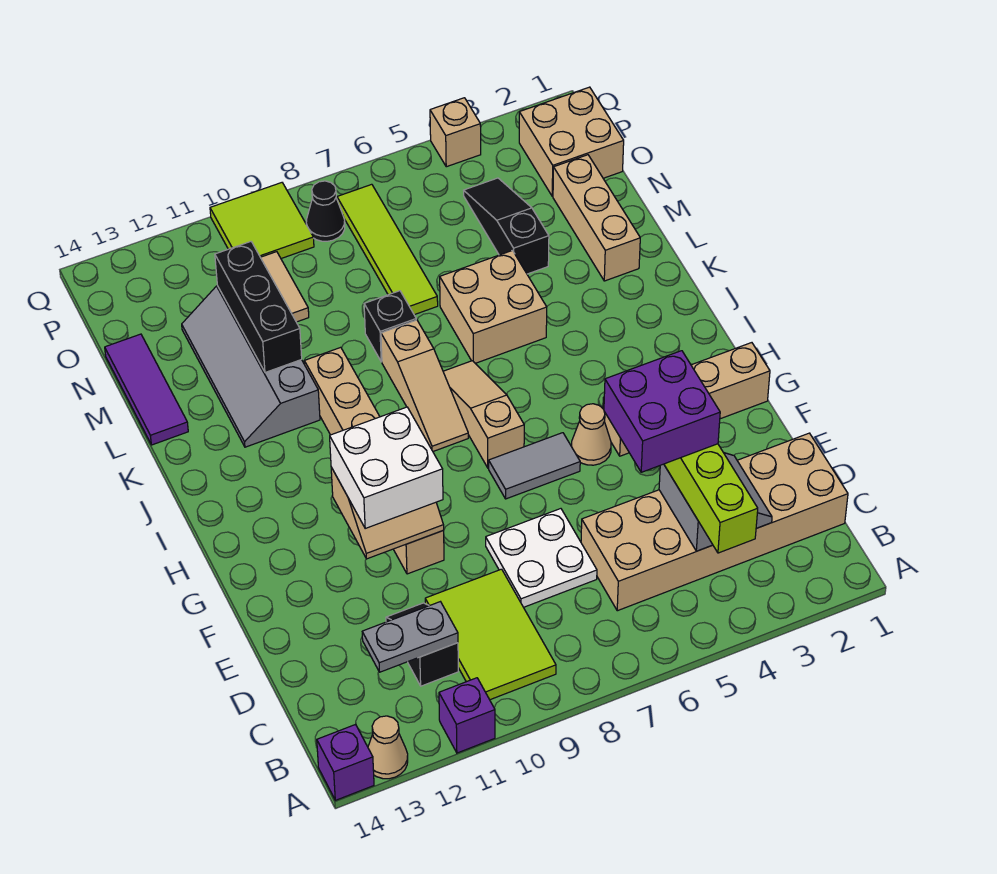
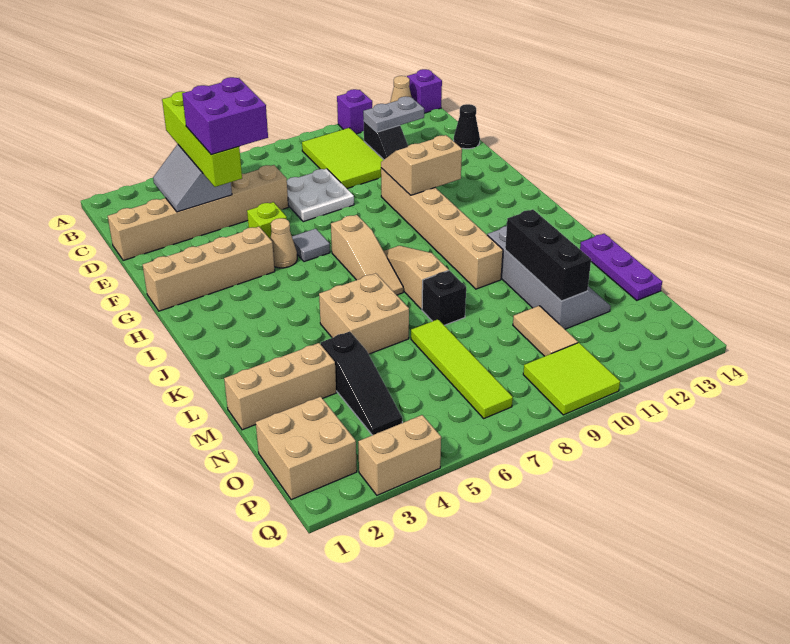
tan brick C1:D6 level 1 -> tan brick D1:D6 level 1
none -> lime brick F5 level 1
white brick F10:G11 level 3 -> none
grey tile G6:G7 level 1 -> grey tile G6 level 1
tan brick L2:N2 level 1 -> tan brick M1:M3 level 1
purple tile L14:N14 level 1 -> purple plate L14:N14 level 1
black cone P8 level 1 -> black cone D14 level 1
tan brick Q4 level 1 -> tan brick Q3:Q4 level 1

